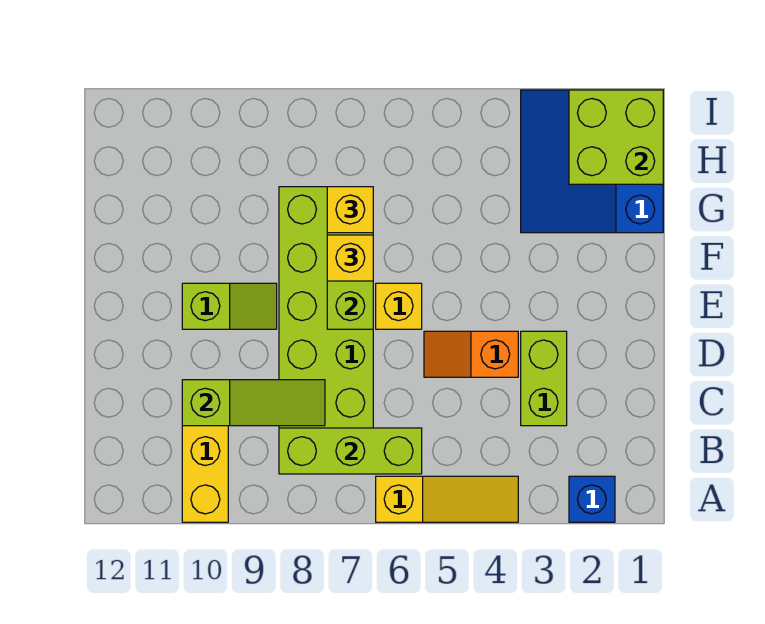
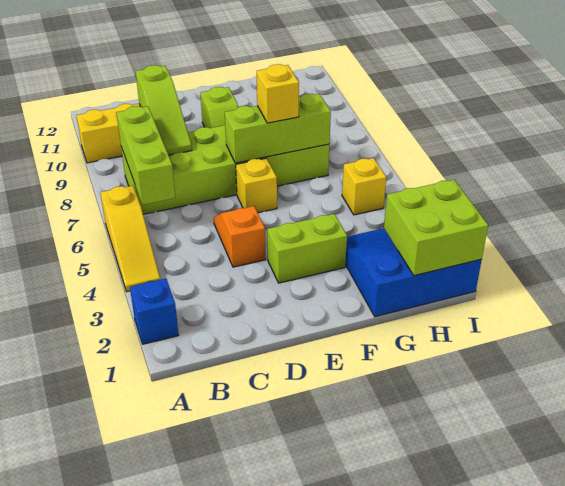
lime brick C3:D3 level 1 -> lime brick E3:F3 level 1
yellow brick G7 level 3 -> yellow brick H5 level 1

